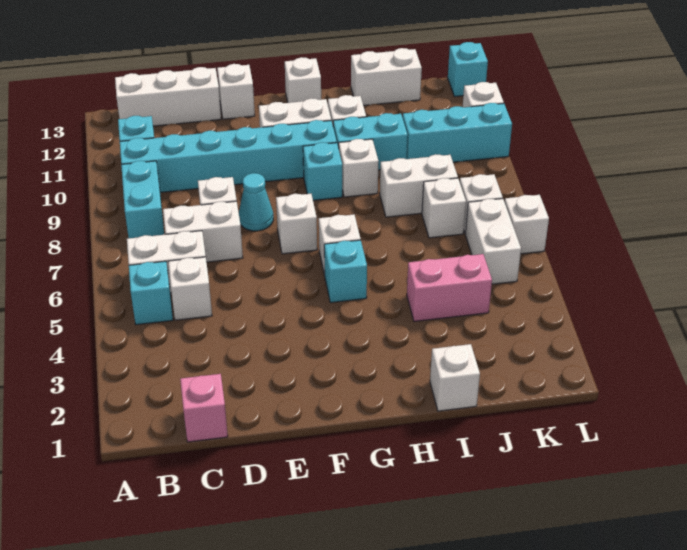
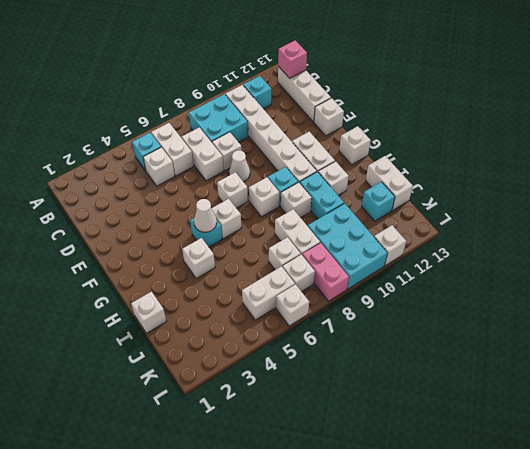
cyan brick B8:B9 level 1 -> cyan brick B8:C9 level 1
cyan brick B10:G10 level 1 -> white brick B10:G10 level 1
pink brick C1 level 1 -> pink brick B13 level 2
cyan cone E8 level 1 -> white cone E8 level 1
none -> white cone G5 level 2
none -> white brick G8 level 1
none -> white brick H4 level 1
pink brick I4:J4 level 1 -> pink brick K8:L8 level 1
cyan brick J10:L10 level 1 -> cyan brick J9:L10 level 1
cyan brick L13 level 1 -> cyan brick J12 level 1

